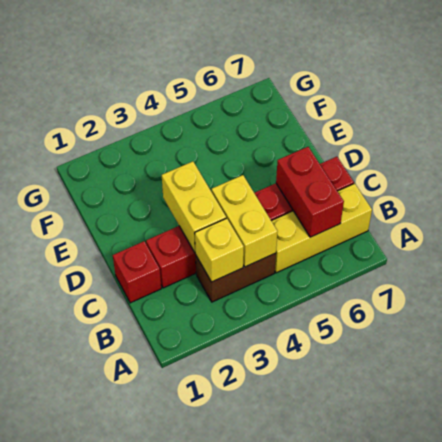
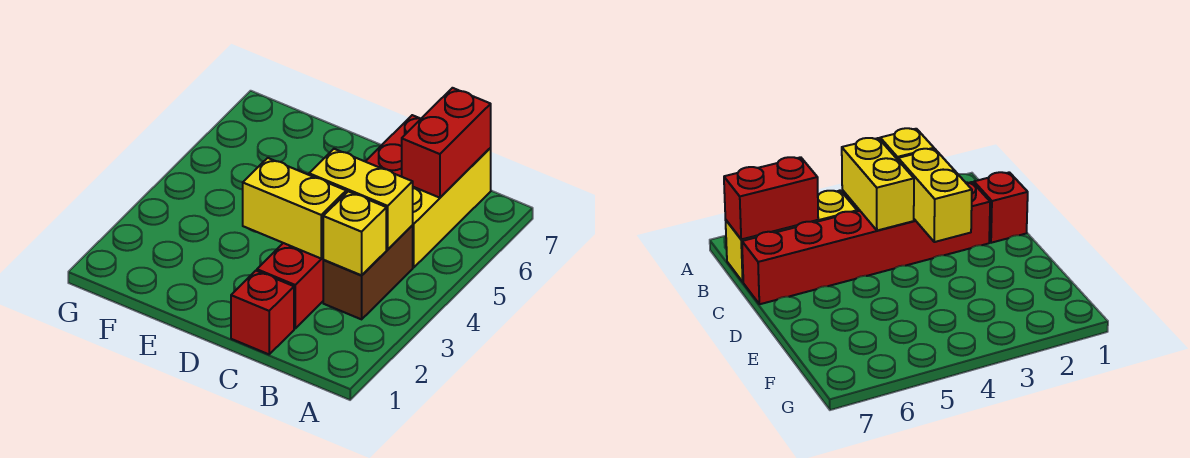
red brick B6:C6 level 2 -> red brick B6:B7 level 2

